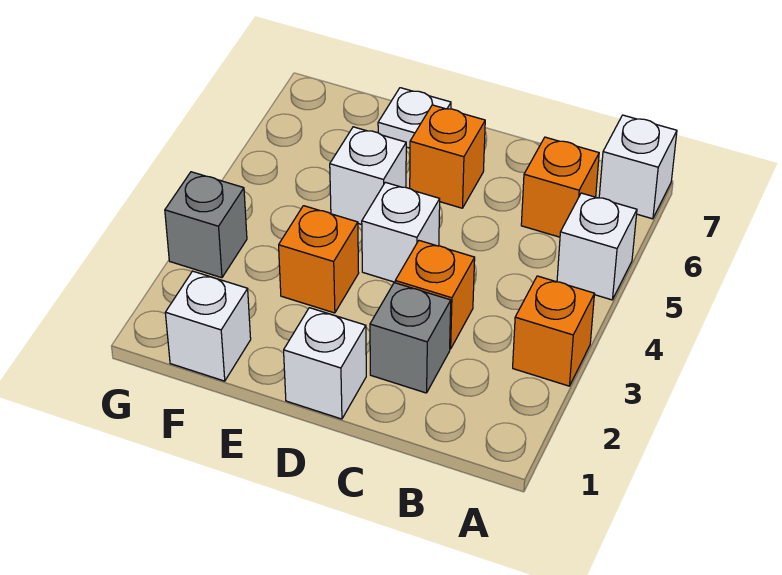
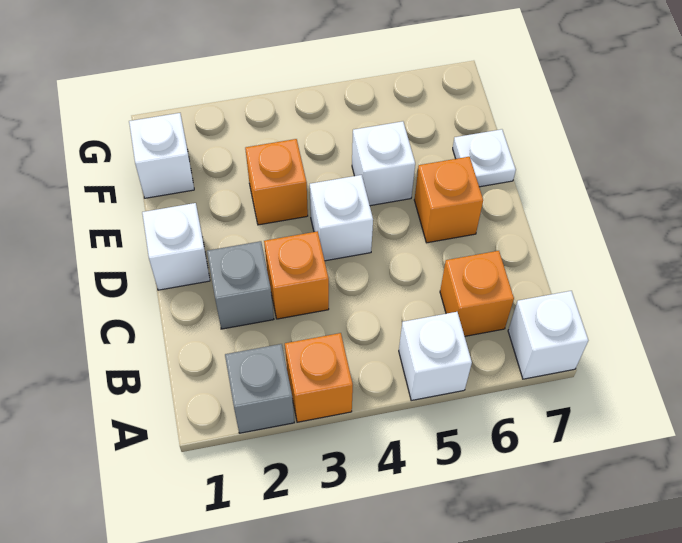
grey brick G3 level 1 -> grey brick A2 level 1

